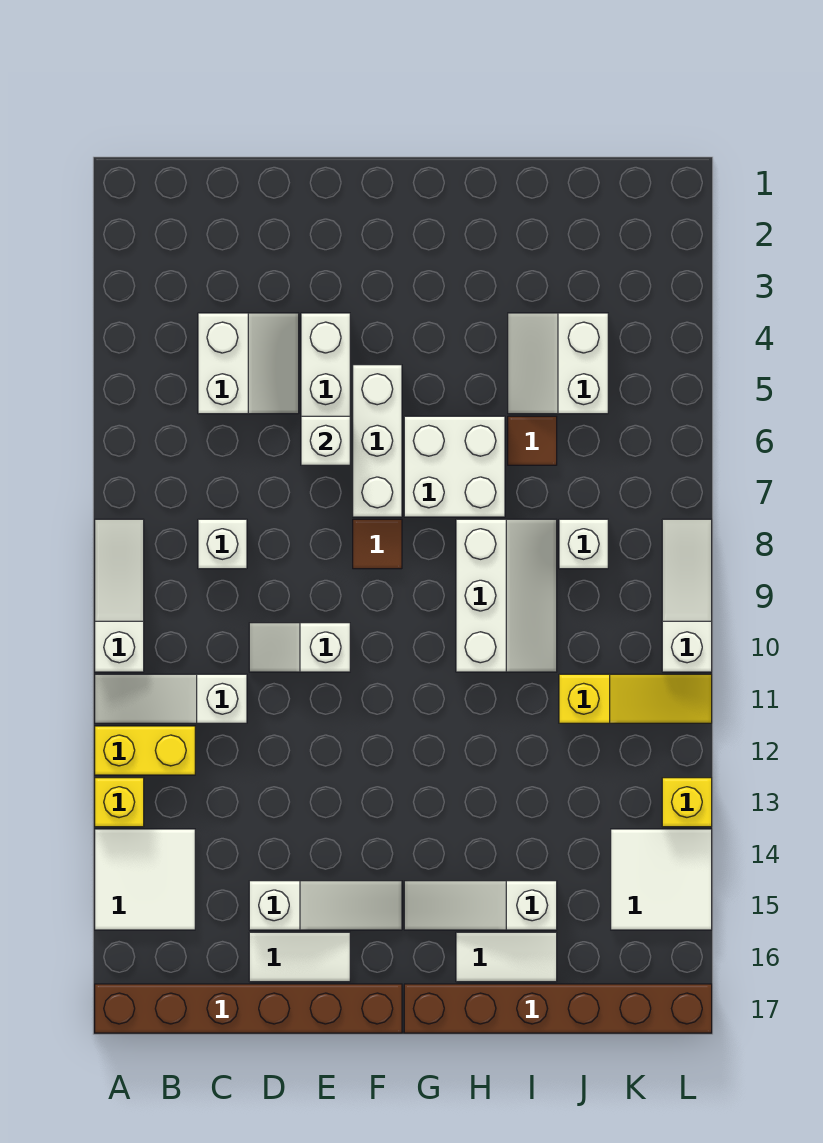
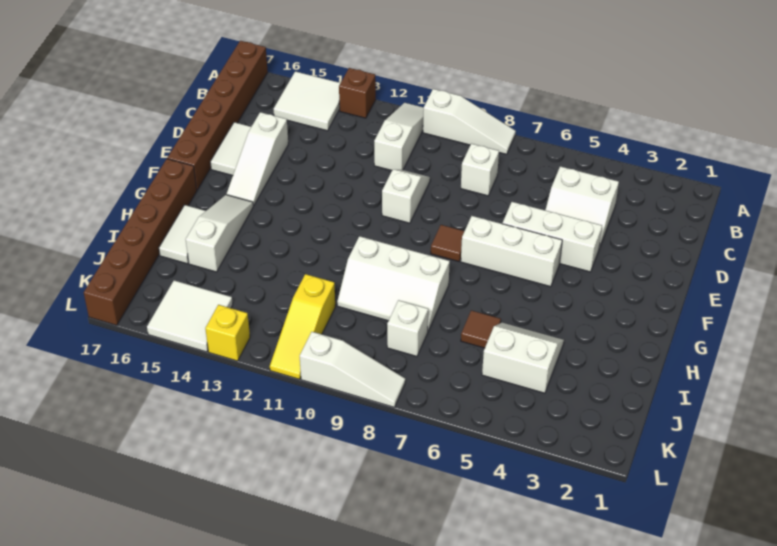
yellow brick A12:B12 level 1 -> none
yellow brick A13 level 1 -> brown brick A13 level 1
white brick E6 level 2 -> none
white brick G6:H7 level 1 -> none

